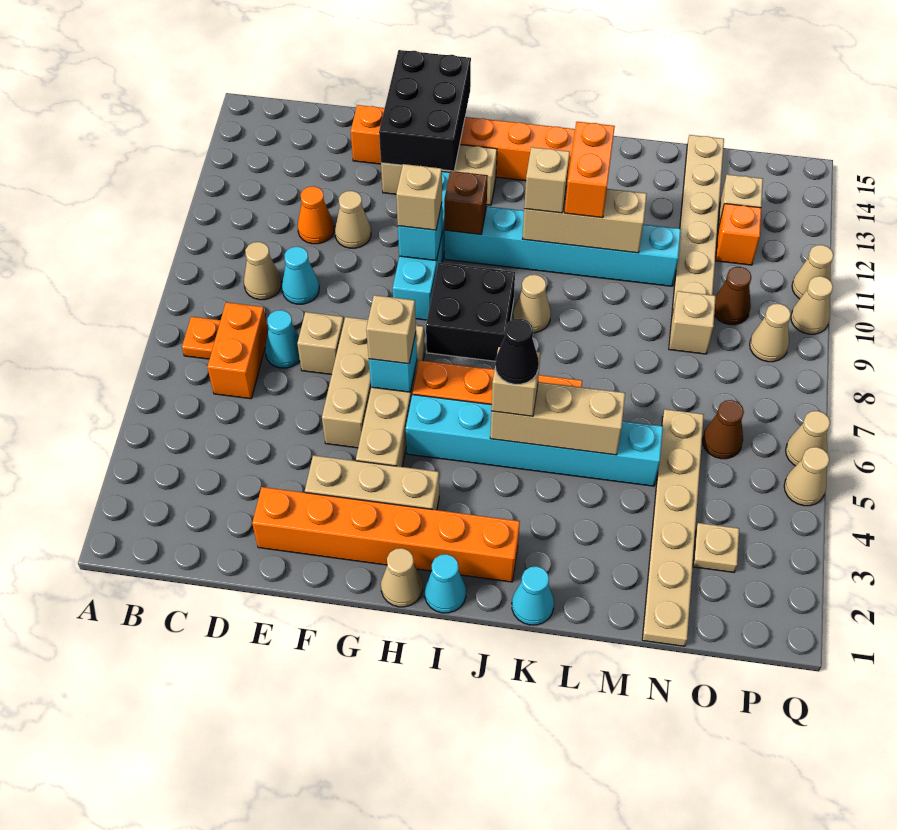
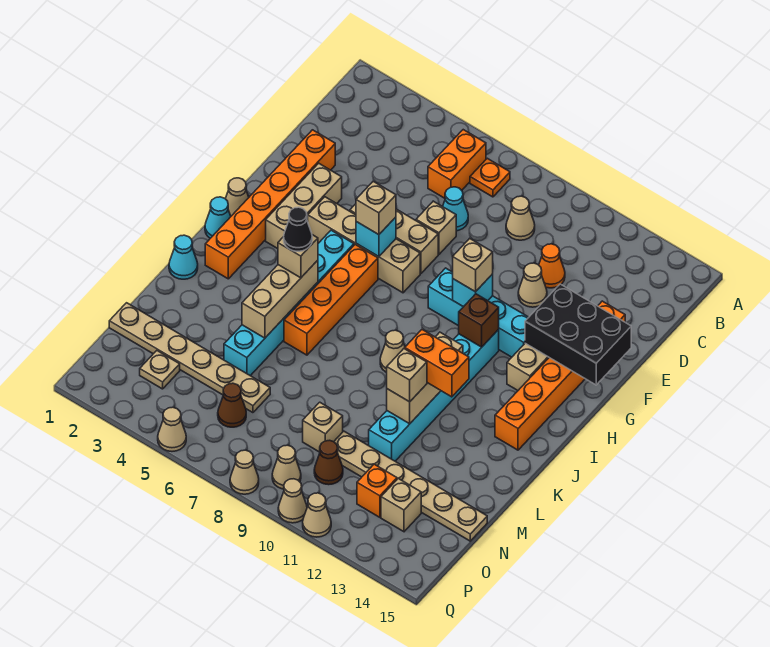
orange brick C6:C7 level 1 -> orange brick B6:C6 level 1
cyan cone D9 level 1 -> none
black brick H8:I9 level 1 -> none
tan brick J11 level 3 -> tan brick L11 level 3
tan cone Q6 level 1 -> tan cone Q8 level 1

